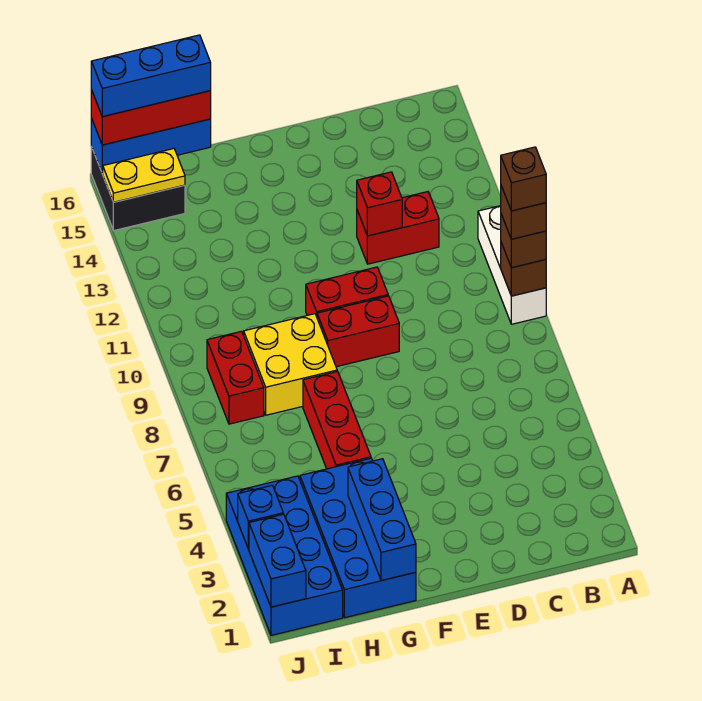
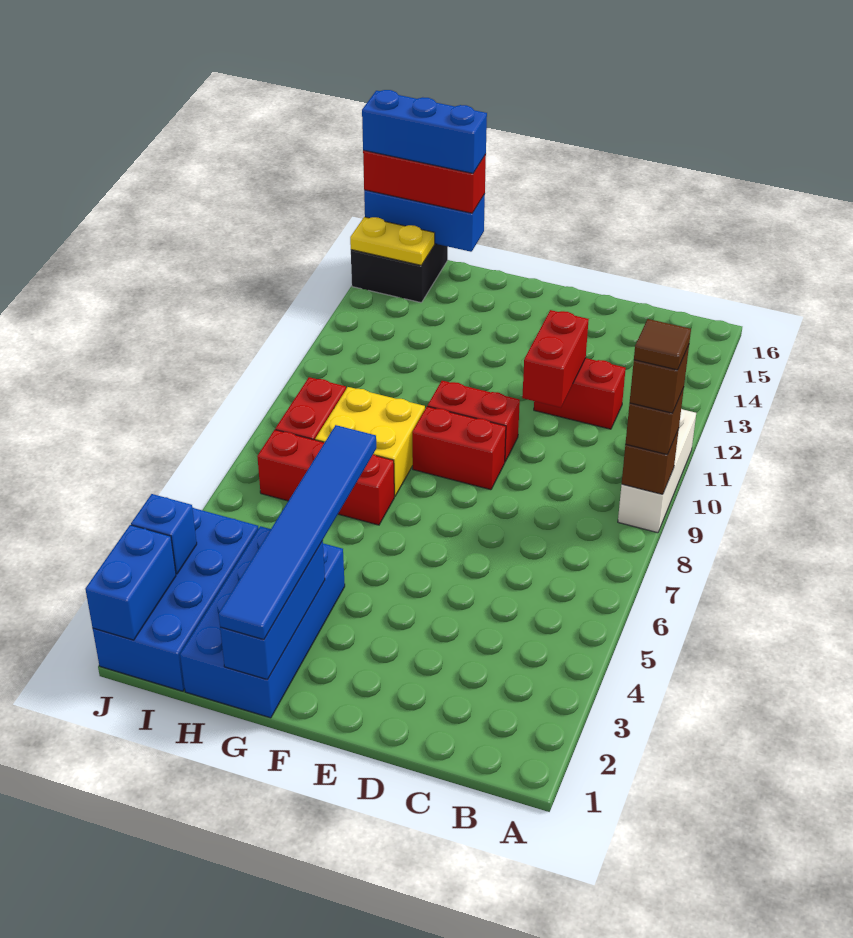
brown brick A9 level 5 -> brown tile A9 level 5
red brick D12 level 2 -> red brick D11:D12 level 2
none -> blue tile G1:G6 level 3
red brick G5:G7 level 1 -> red brick G7:I7 level 1

